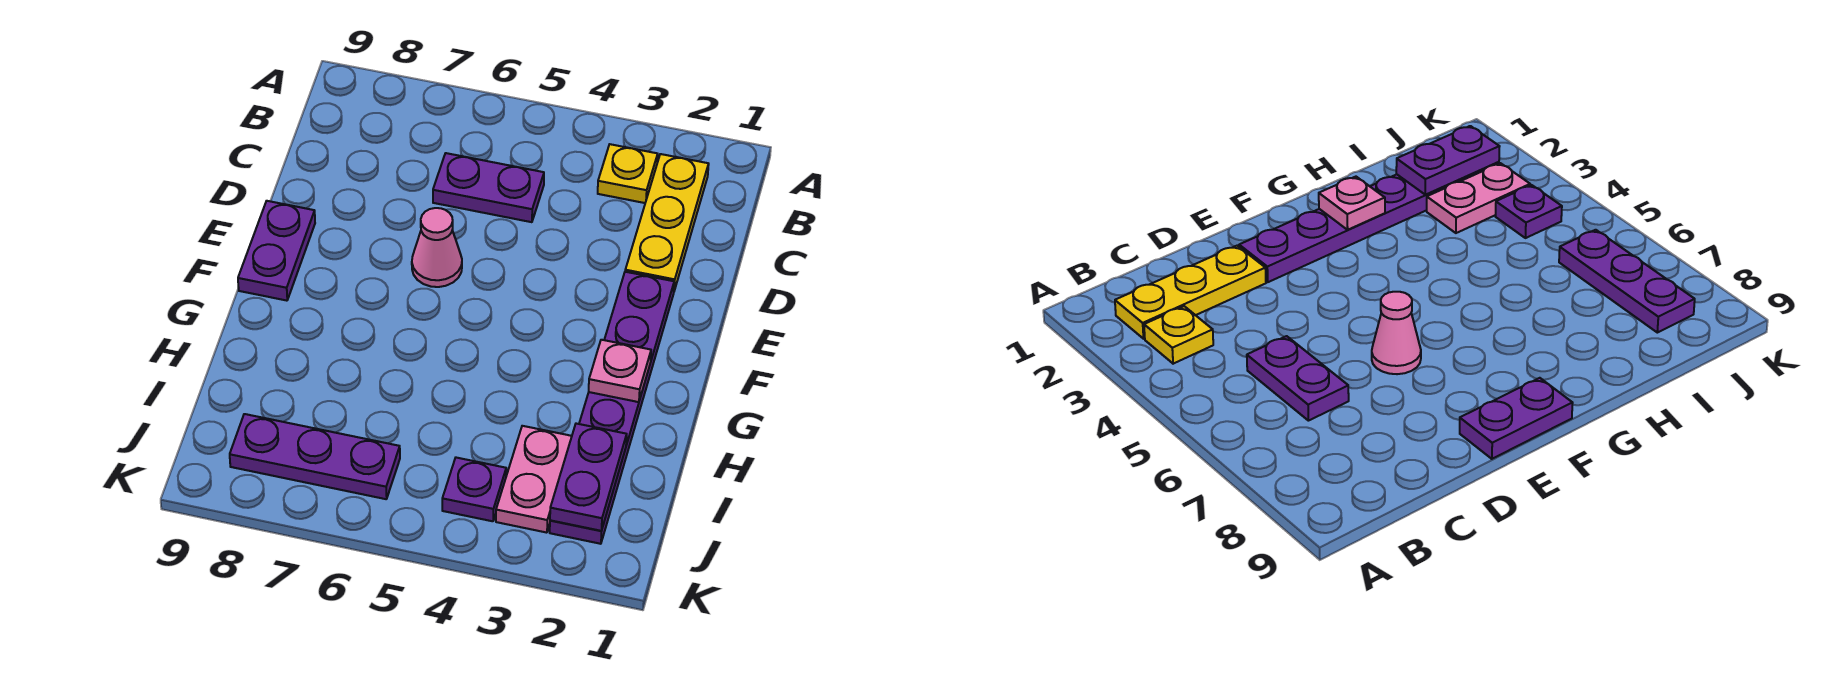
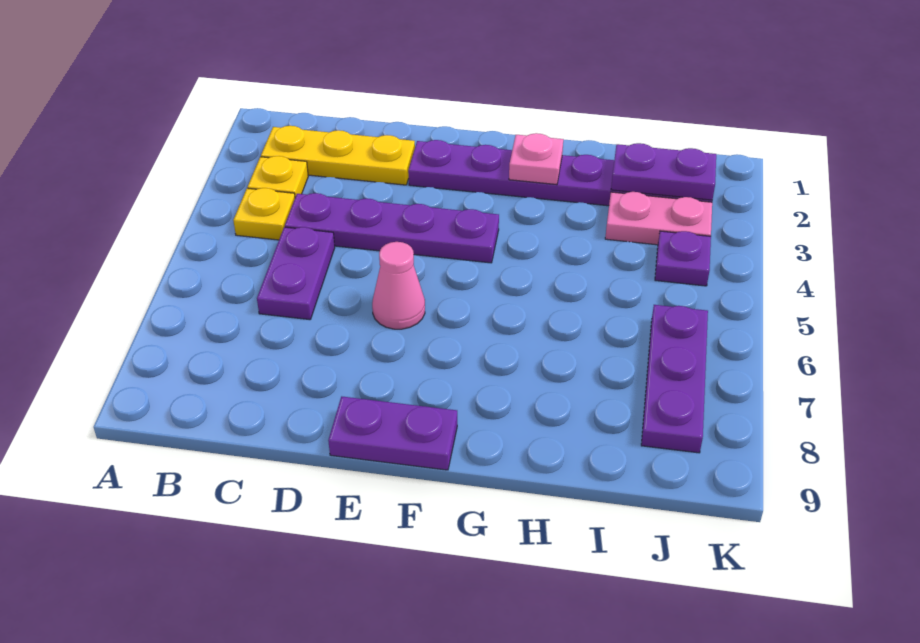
none -> yellow plate B4 level 1
none -> purple plate C4:F4 level 1

